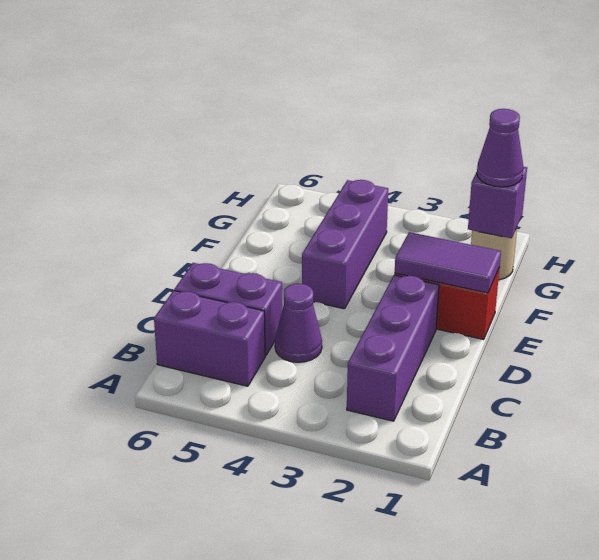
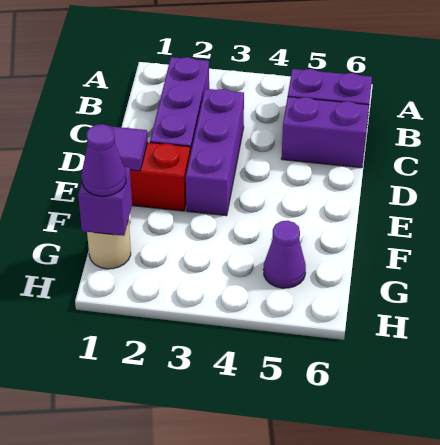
purple cone C4 level 1 -> purple cone G5 level 1
purple tile E1:E2 level 2 -> purple tile E1 level 2
purple brick E4:G4 level 1 -> purple brick C3:E3 level 1

